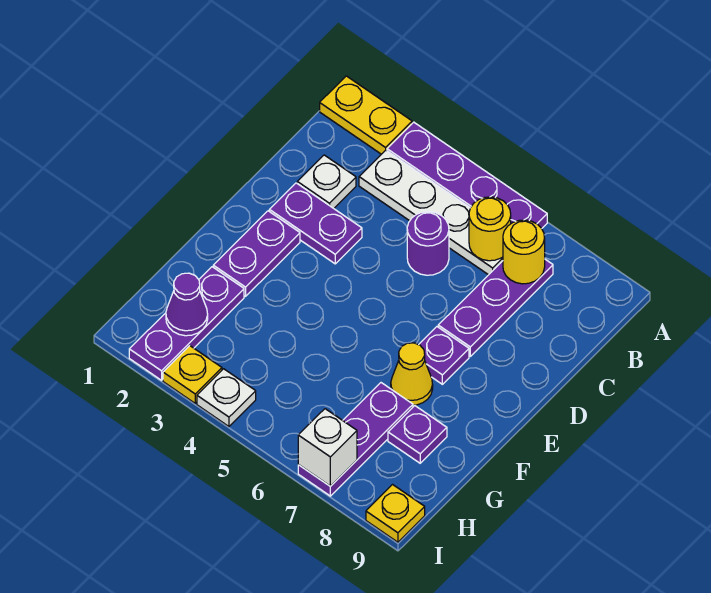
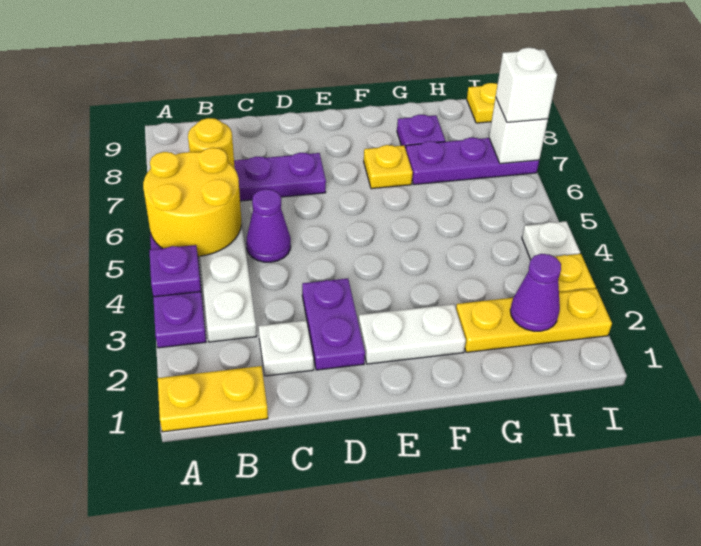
yellow plate A1:A2 level 1 -> yellow plate A1:B1 level 1
yellow round brick B6 level 2 -> yellow round brick A5:B6 level 2
purple round brick C5 level 1 -> purple cone C5 level 1
purple plate E2:F2 level 1 -> white plate E2:F2 level 1
purple plate E7 level 1 -> purple plate A4 level 2
yellow cone F7 level 1 -> yellow plate F7 level 1
purple plate G2:I2 level 1 -> yellow plate G2:I2 level 1
none -> white brick I7 level 3

